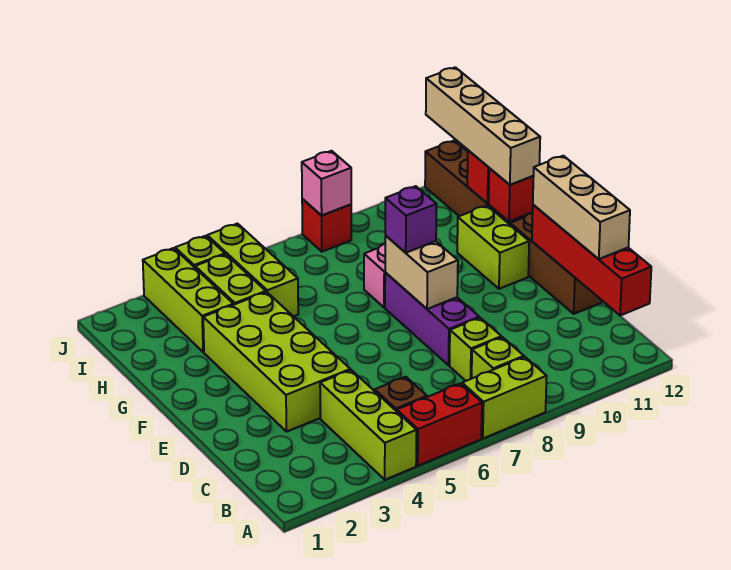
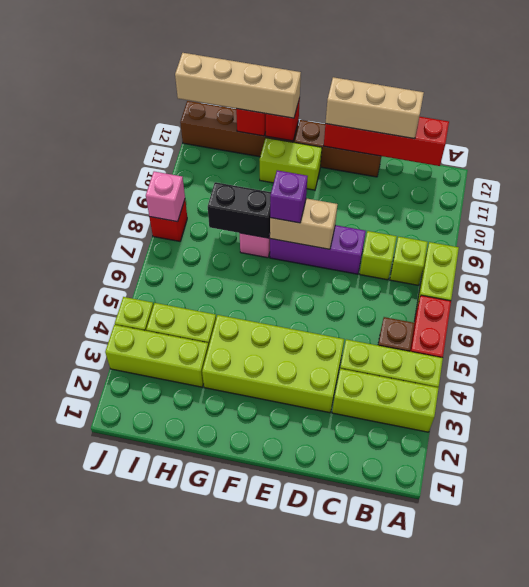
none -> black brick G8:H8 level 2
lime brick H5:J5 level 1 -> lime brick A3:C3 level 1

